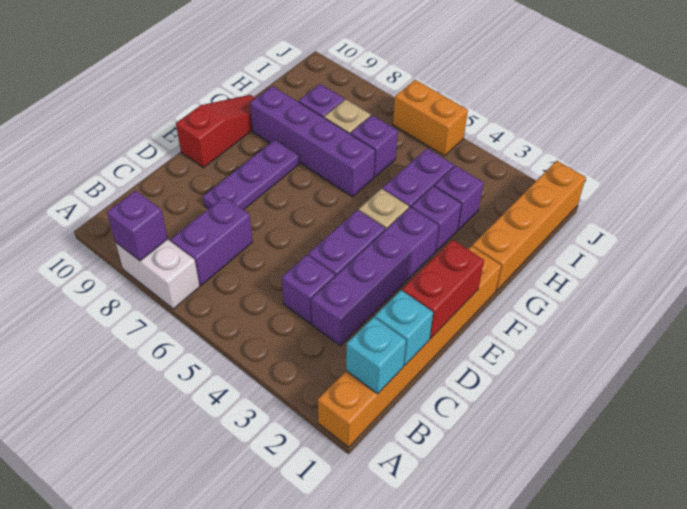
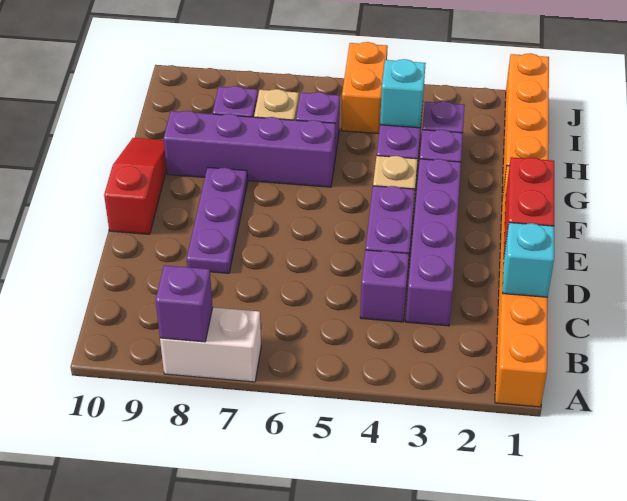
cyan brick B1 level 2 -> cyan brick H4 level 2
purple brick B7:C7 level 1 -> none
orange brick J5:J6 level 1 -> orange brick I5:J5 level 1

